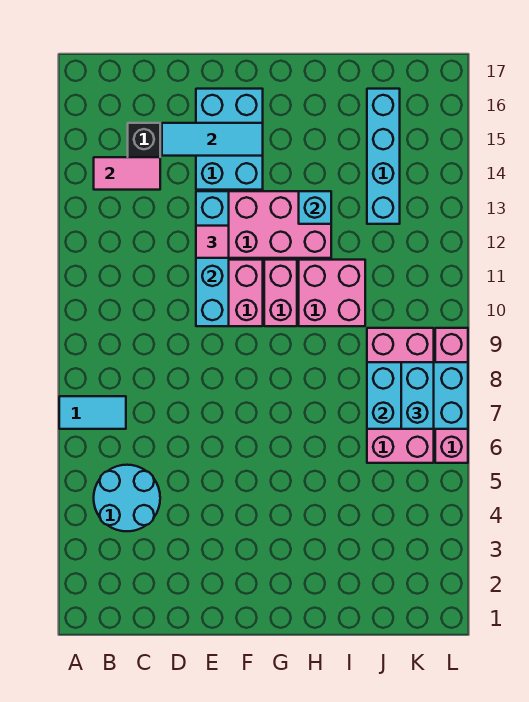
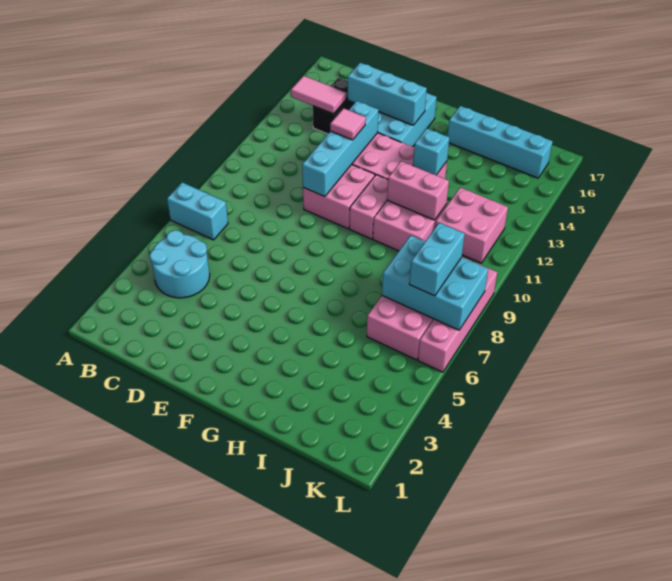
cyan tile A7:B7 level 1 -> cyan brick A7:B7 level 1
cyan tile D15:F15 level 2 -> cyan brick D15:F15 level 2
none -> pink brick H11:I11 level 2
none -> pink brick J11:K12 level 1
cyan brick J13:J16 level 1 -> cyan brick H16:K16 level 1

